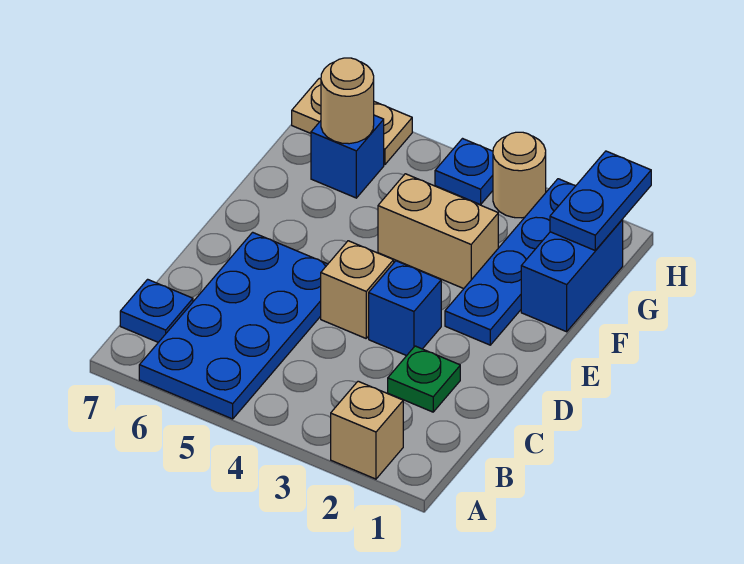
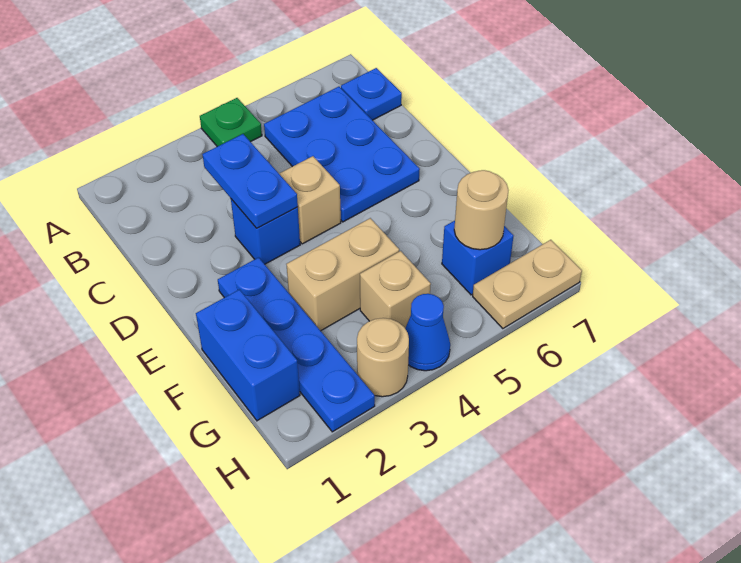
tan brick A2 level 1 -> tan brick G4 level 1
blue plate A5:D6 level 1 -> blue plate B5:D6 level 1
green plate C2 level 1 -> green plate A4 level 1
blue plate G1:H1 level 2 -> blue plate C3:D3 level 2
blue plate H4 level 1 -> blue cone H4 level 1

